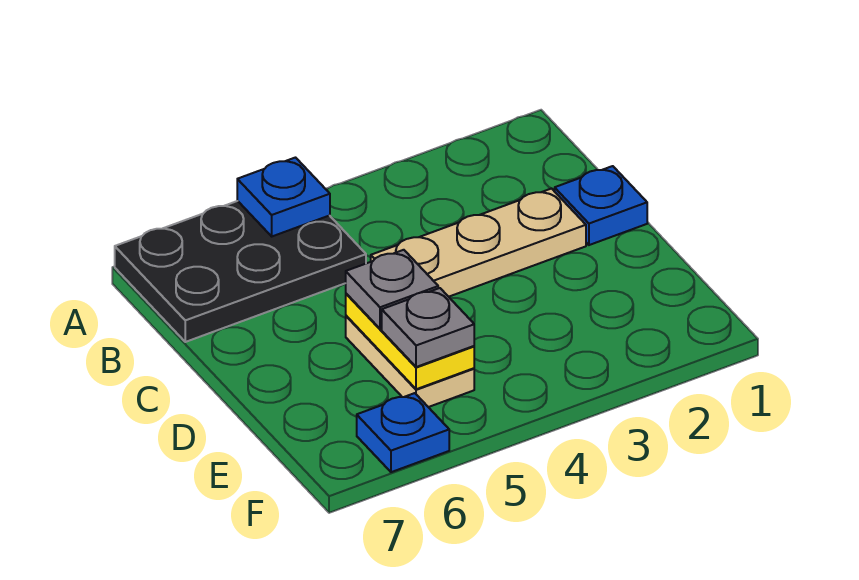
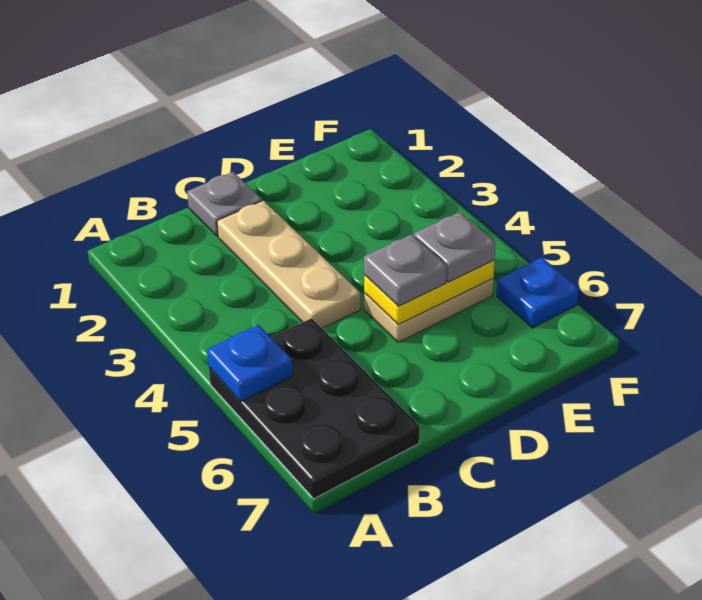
blue plate C1 level 1 -> grey plate C1 level 1

